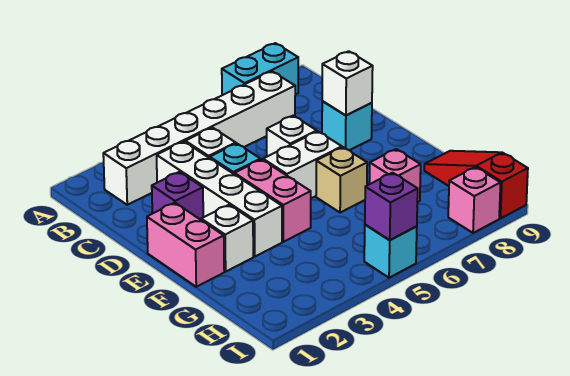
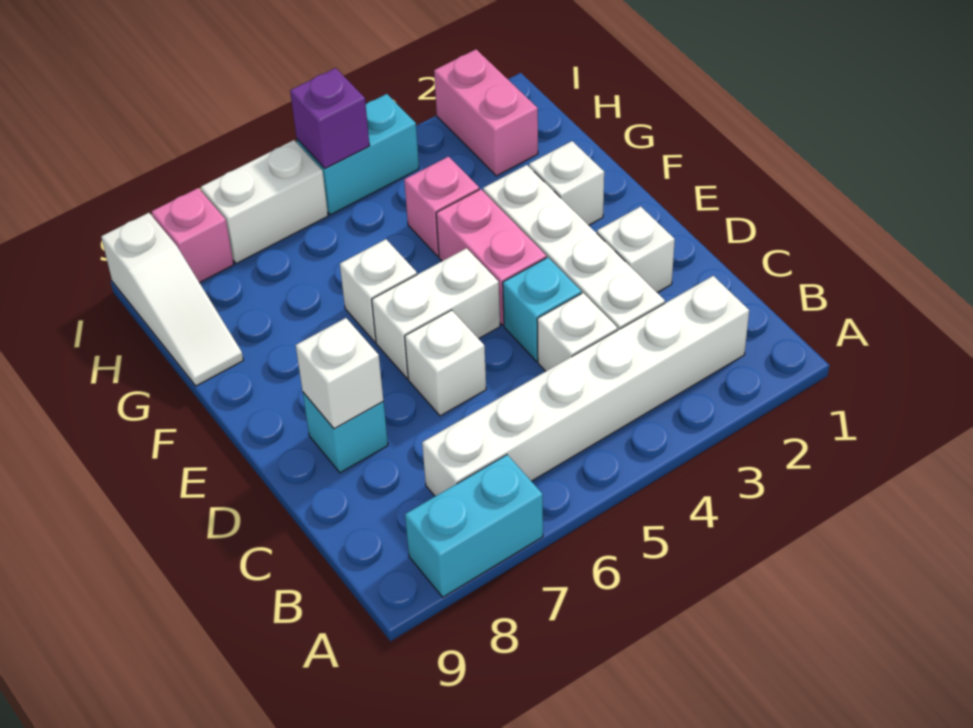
purple brick D2 level 1 -> white brick D2 level 1
pink brick E1:F1 level 1 -> pink brick H2:I2 level 1
tan brick F6 level 1 -> white brick F6 level 1
pink brick G7 level 1 -> pink brick G4 level 1
red slope G9:I9 level 1 top I -> white slope G9:I9 level 1 top I
cyan brick I5 level 1 -> cyan brick I4:I5 level 1
none -> white brick I6:I7 level 1

